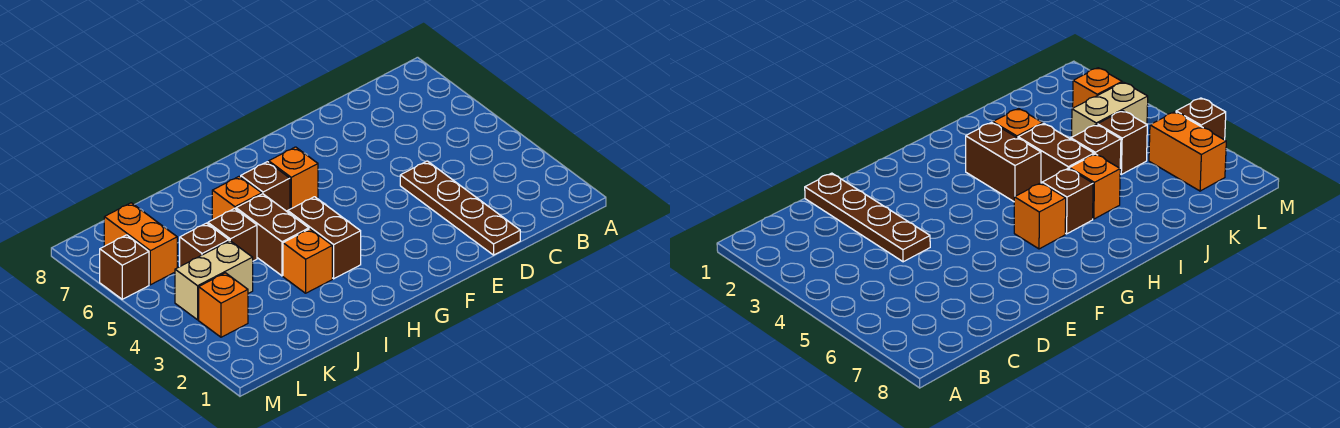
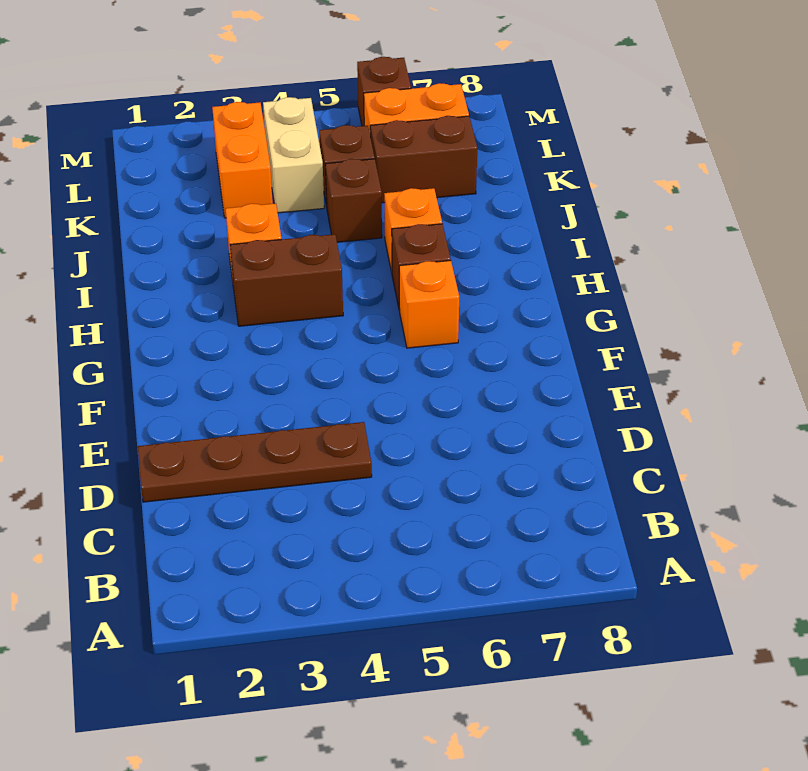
brown brick I4:I5 level 1 -> brown brick K6:K7 level 1
orange brick L3 level 1 -> orange brick K3:L3 level 1

